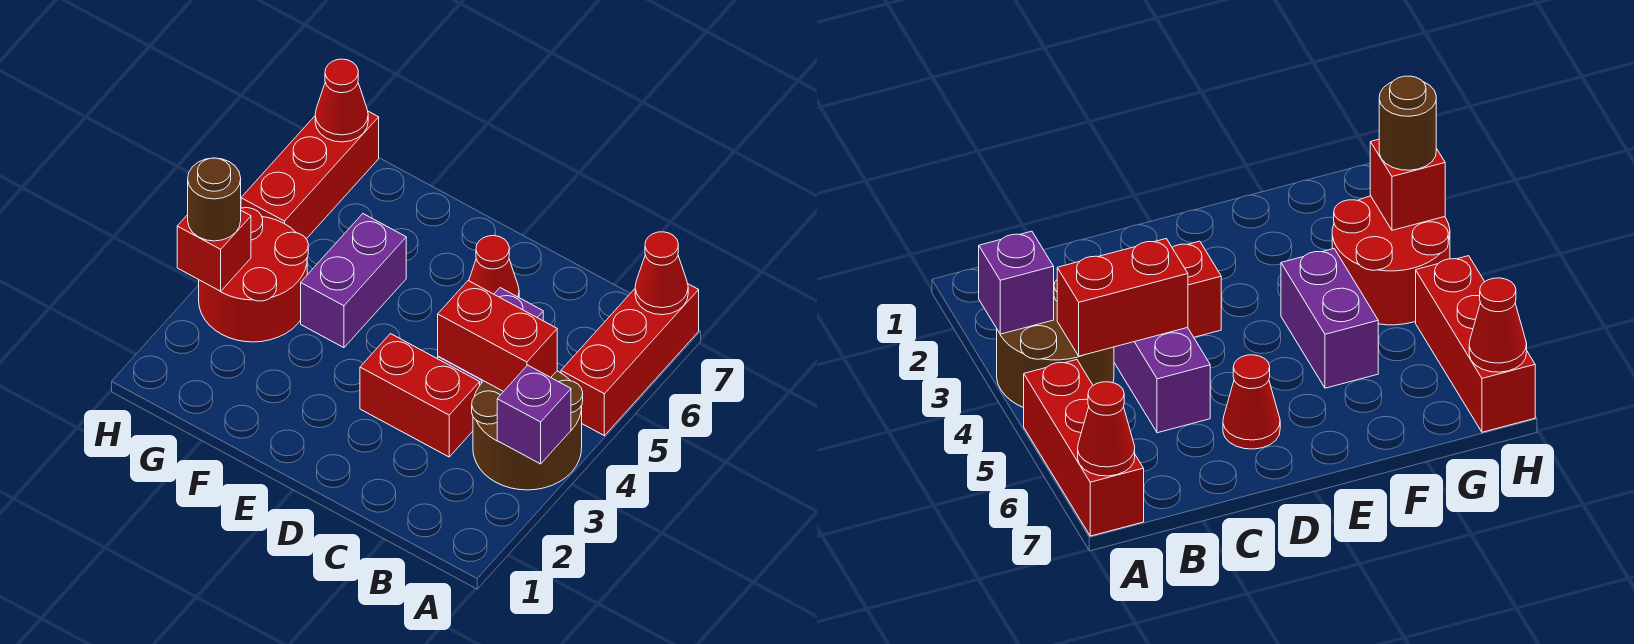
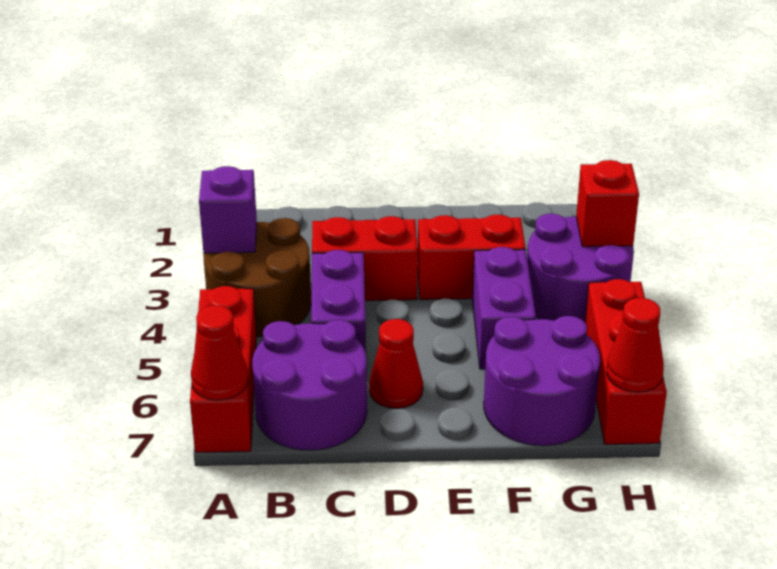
red brick B4:C4 level 2 -> red brick E3:F3 level 1
none -> purple round brick B6:C7 level 1
none -> purple round brick F6:G7 level 1
red round brick G3:H4 level 1 -> purple round brick G3:H4 level 1
brown round brick H3 level 3 -> none

